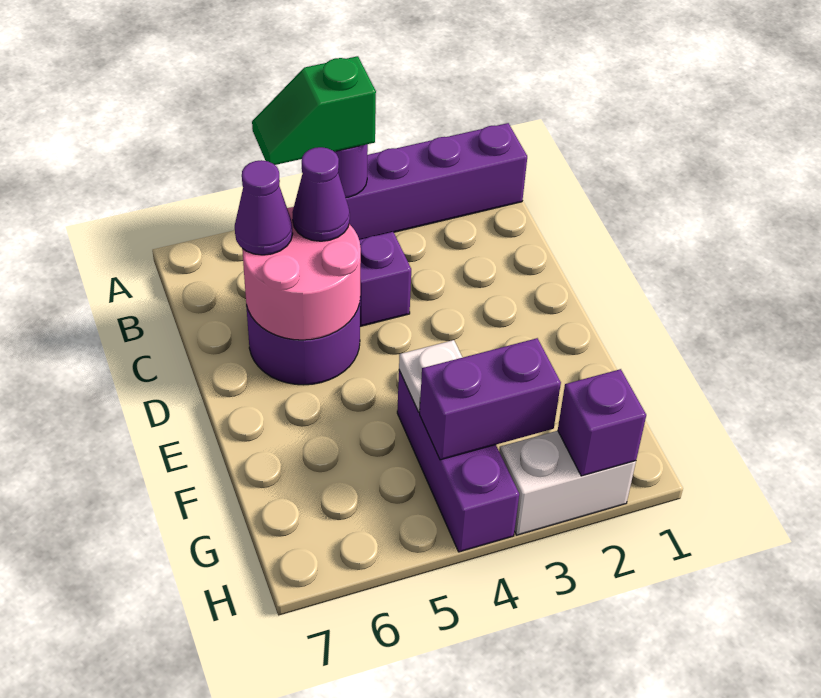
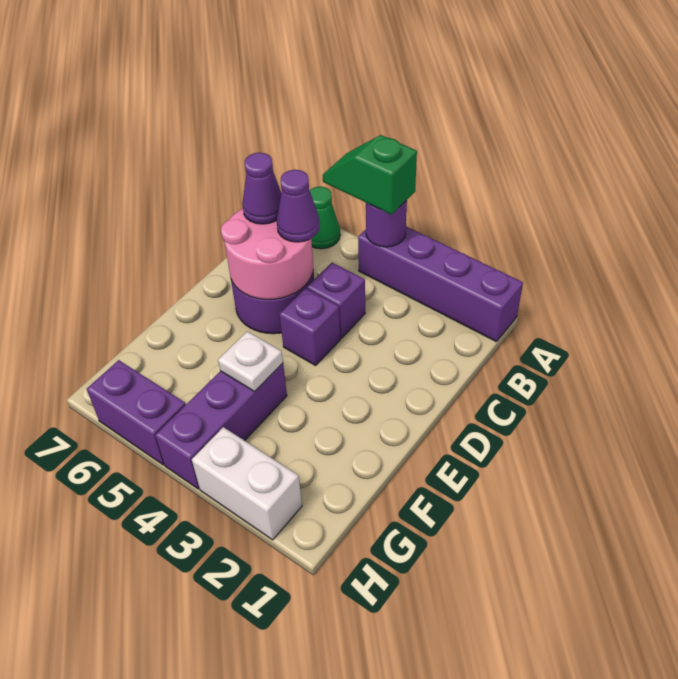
none -> green cone A6 level 1
purple brick G3:G4 level 2 -> purple brick H5:H6 level 1
purple brick H2 level 2 -> purple brick D4 level 1

